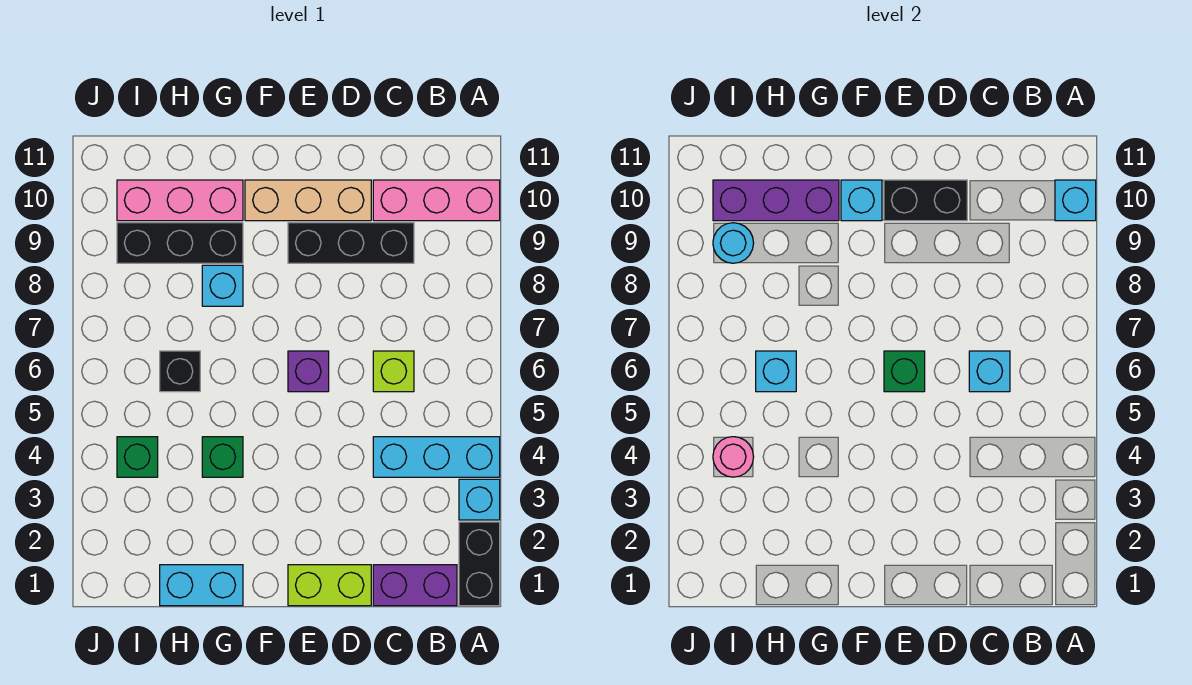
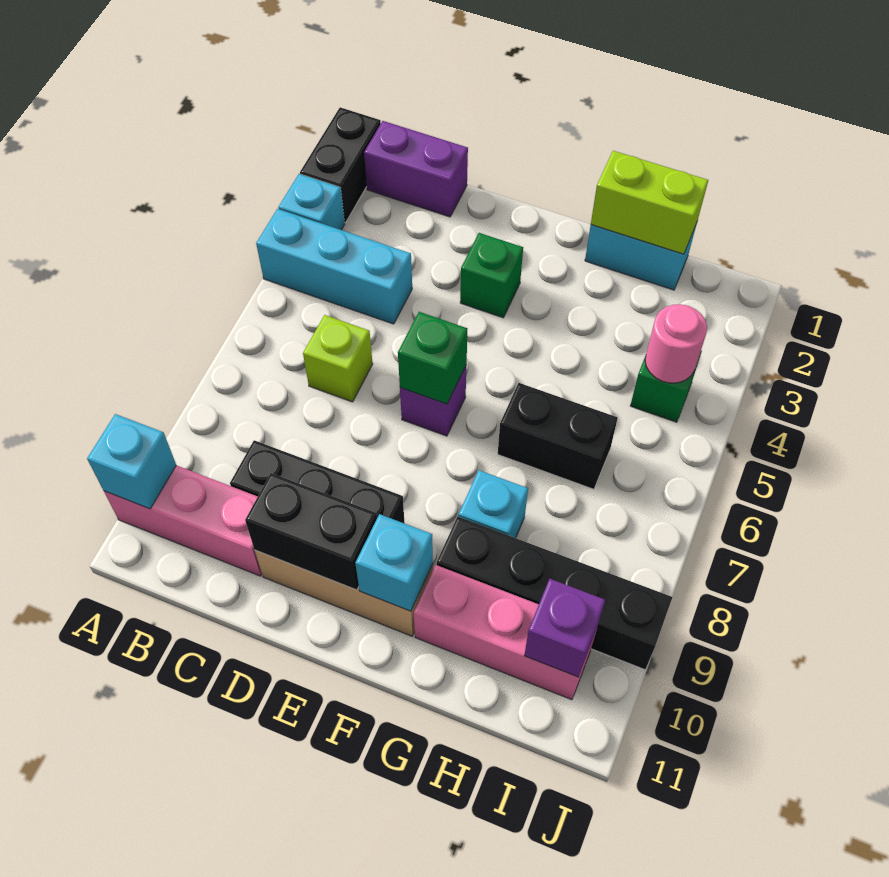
cyan brick C6 level 2 -> none
lime brick D1:E1 level 1 -> lime brick G1:H1 level 2
green brick G4 level 1 -> green brick E3 level 1
black brick G9:I9 level 1 -> black brick G9:J9 level 1
purple brick G10:I10 level 2 -> purple brick I10 level 2
black brick H6 level 1 -> black brick G6:H6 level 1
cyan brick H6 level 2 -> none
cyan round brick I9 level 2 -> none

